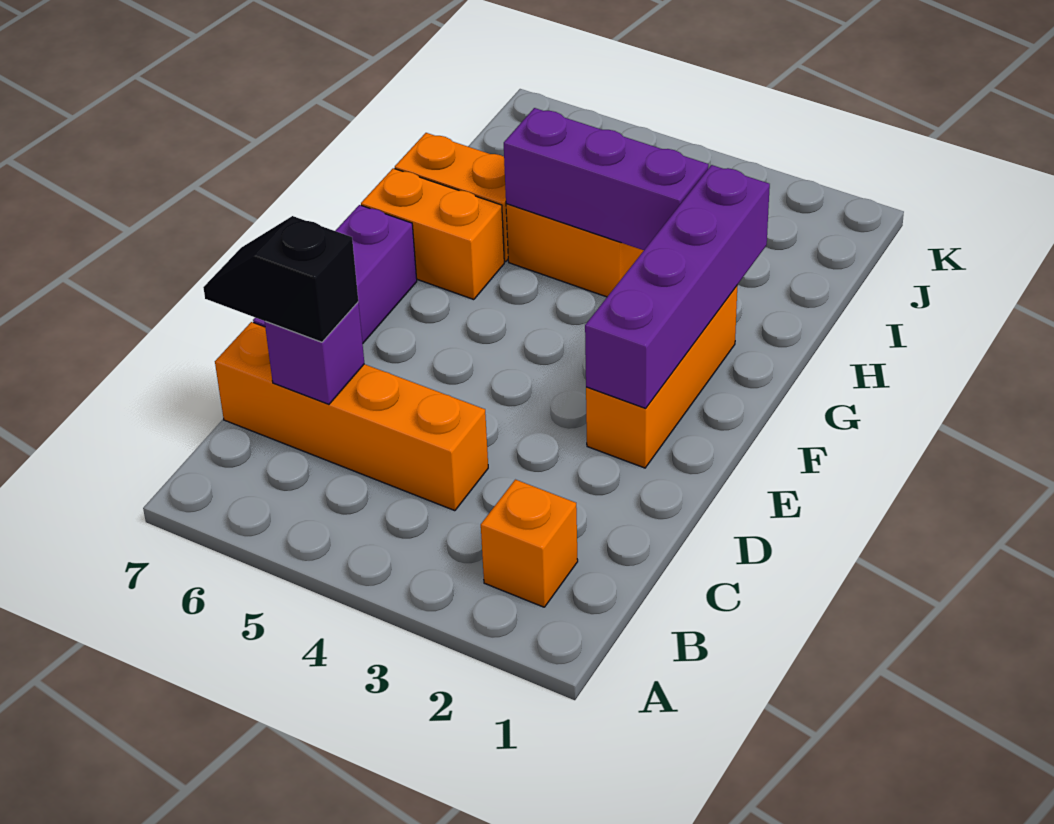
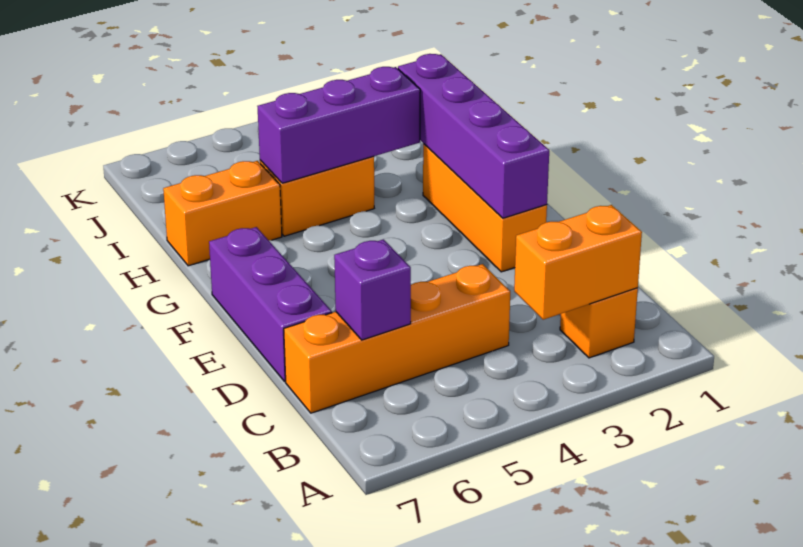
black slope C6:C7 level 3 top 6 -> none
orange brick G6:G7 level 1 -> orange brick B2:B3 level 2

